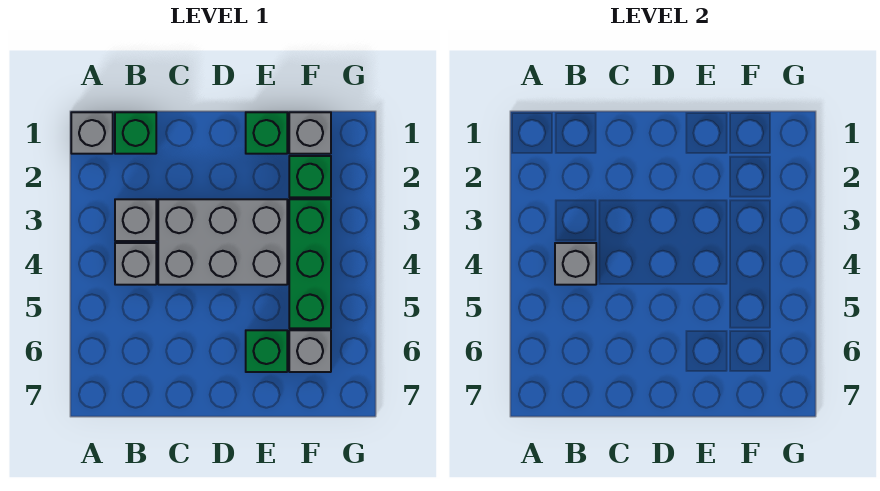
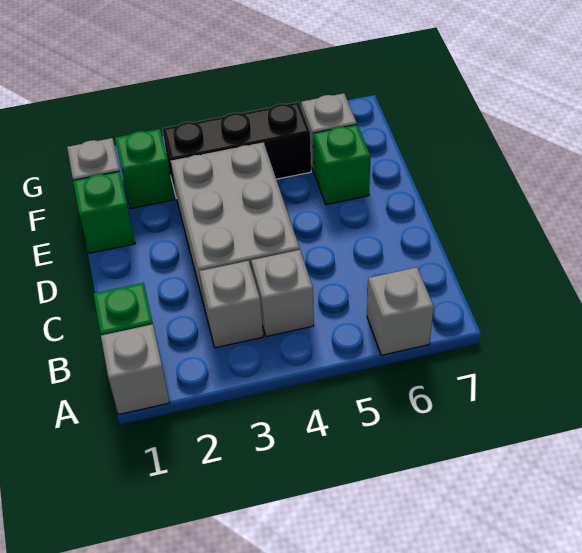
grey brick B4 level 2 -> grey brick A6 level 1
green brick F3:F5 level 1 -> black brick F3:F5 level 1

